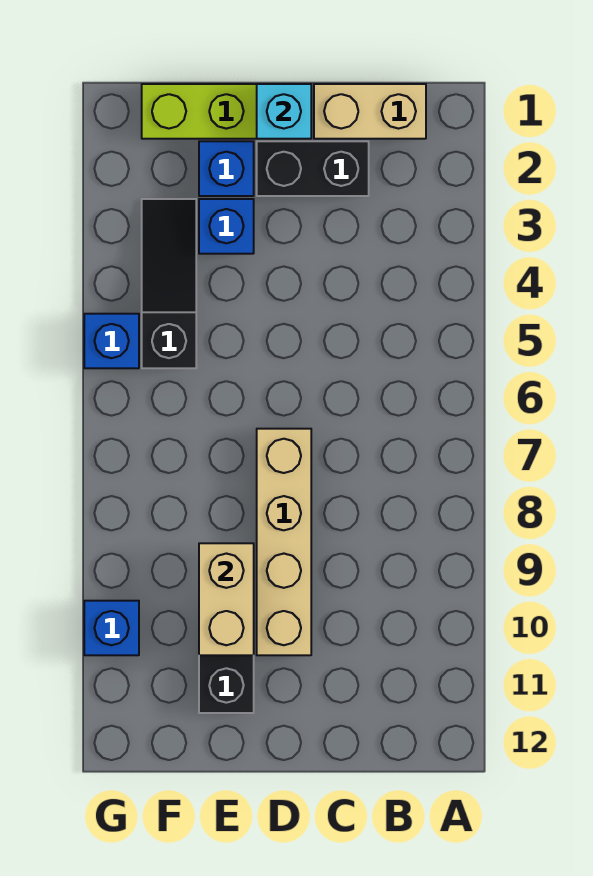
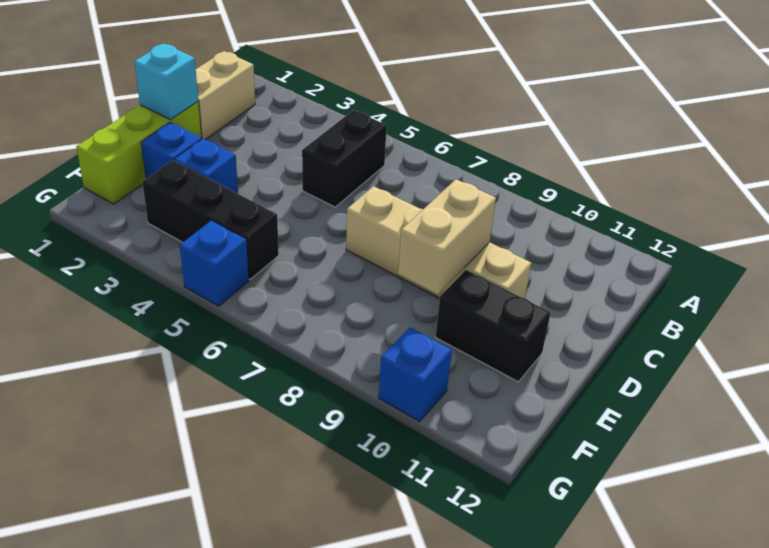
black brick C2:D2 level 1 -> black brick B5:C5 level 1
tan brick E9:E10 level 2 -> tan brick D9:E9 level 2
black slope F3:F5 level 1 top 5 -> black brick F3:F5 level 1

